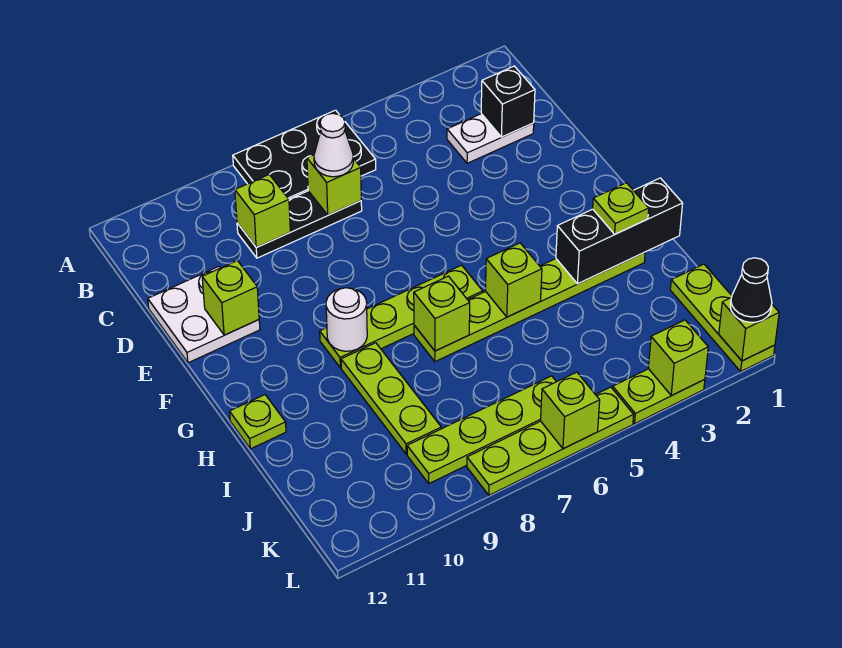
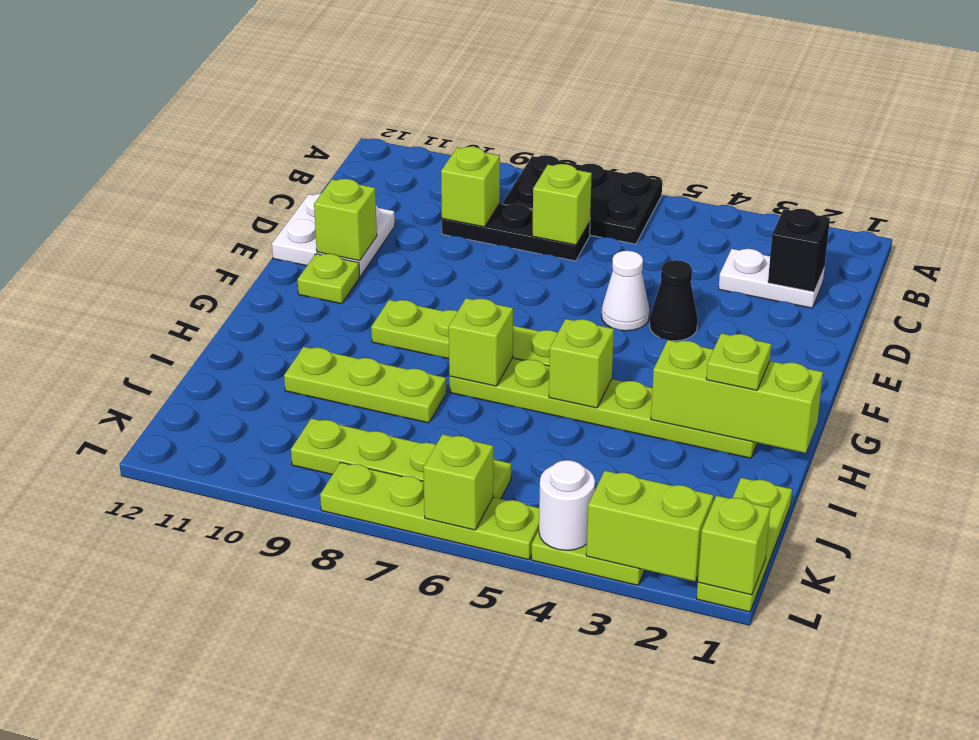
white cone C7 level 3 -> white cone E5 level 1
white round brick G9 level 2 -> white round brick L4 level 2
black brick H1:H3 level 2 -> lime brick H1:H3 level 2
lime plate H9:J9 level 1 -> lime plate I8:I10 level 1
lime plate H12 level 1 -> lime plate F11 level 1
black cone L1 level 3 -> black cone E4 level 1
lime brick L3 level 2 -> lime brick L2:L3 level 2

